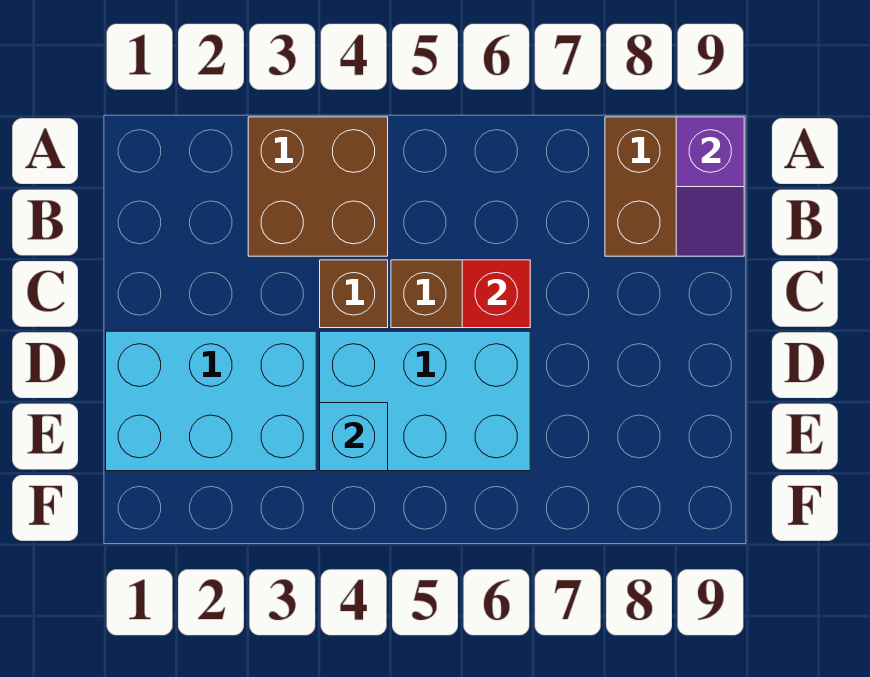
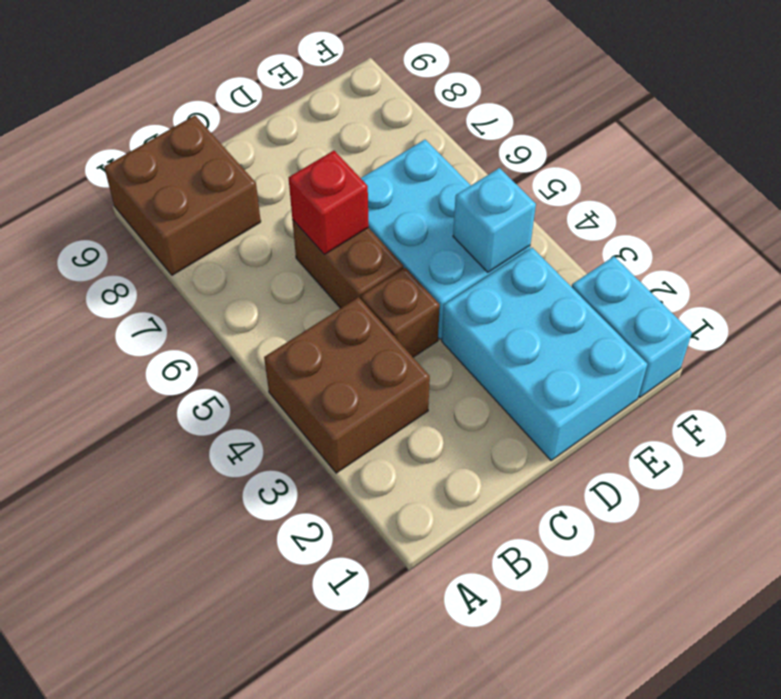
purple slope A9:B9 level 2 top A -> none
none -> cyan brick F1:F2 level 1

